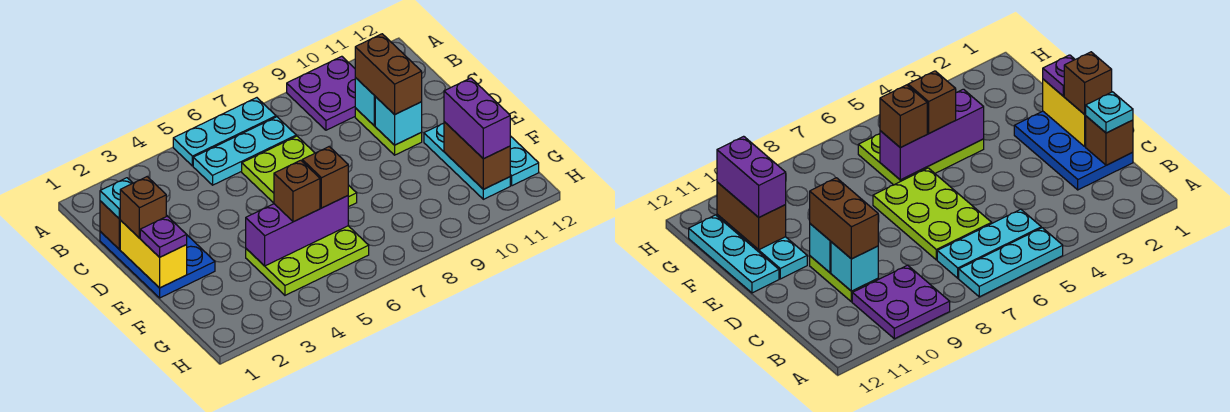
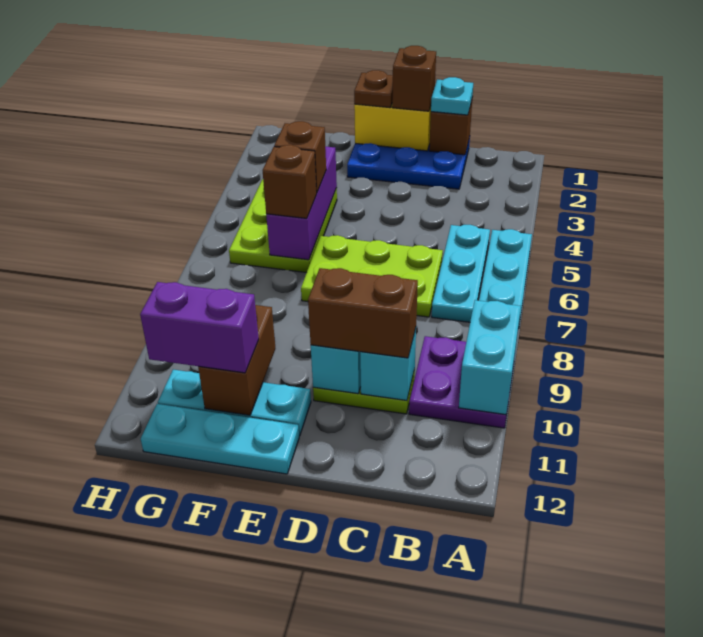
none -> cyan brick A9:A10 level 2
purple plate E1 level 3 -> brown plate E1 level 3
brown brick F11:G11 level 2 -> brown brick F10:F11 level 2

